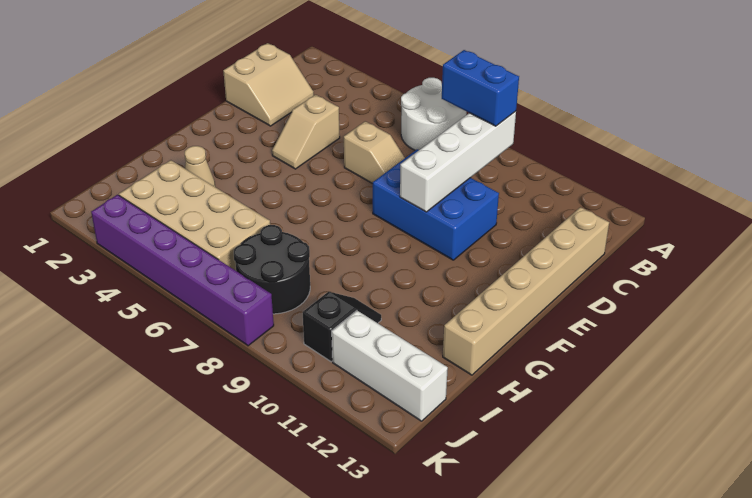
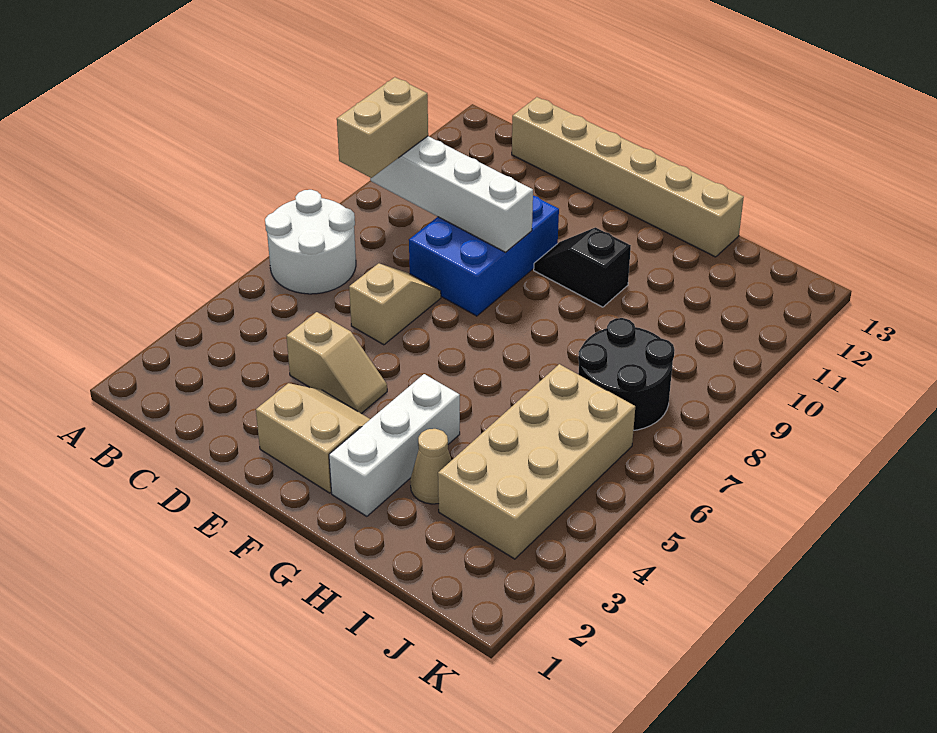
blue brick B8:B9 level 3 -> tan brick B8:B9 level 3
tan slope C1:D2 level 1 top 1 -> tan slope E2:F3 level 1 top 2
black slope I10:J10 level 1 top J -> black slope F10:G10 level 1 top G
white brick J11:J13 level 1 -> white brick G2:G4 level 1
purple brick K3:K8 level 1 -> none

